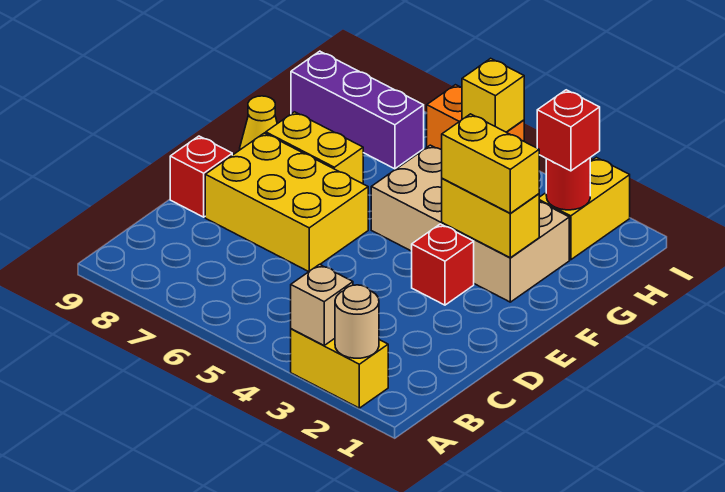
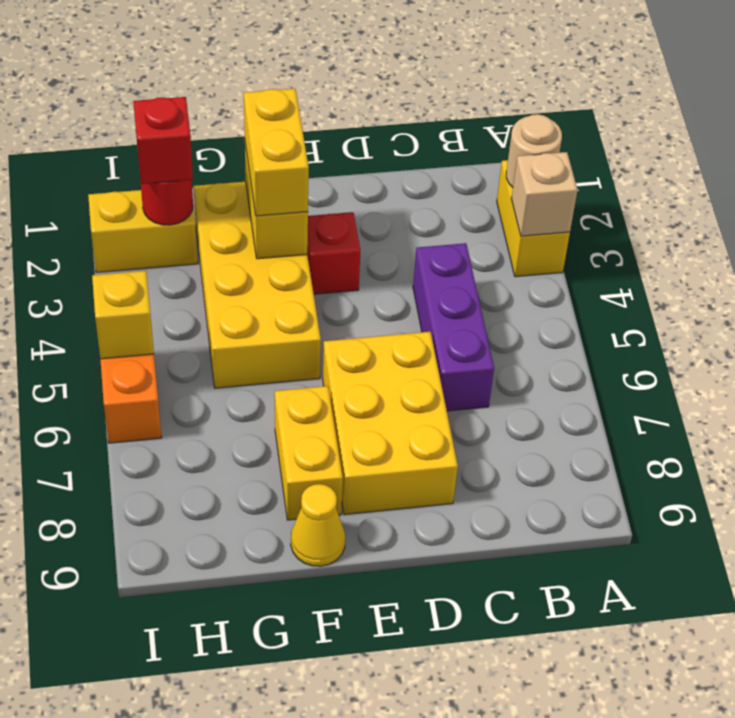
red brick D9 level 1 -> none
tan brick F2:G5 level 1 -> yellow brick F2:G5 level 1
purple brick H7:H9 level 1 -> purple brick C4:C6 level 1

